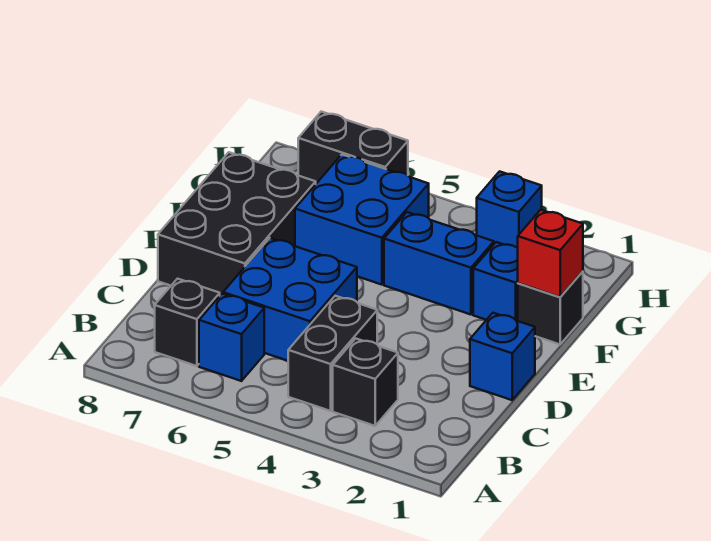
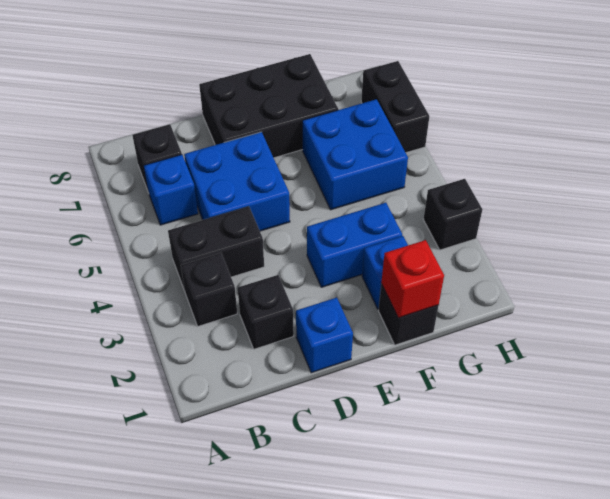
none -> black brick C2 level 1
blue brick F3:F4 level 1 -> blue brick E3:F3 level 1
blue brick H3 level 1 -> black brick H3 level 1

